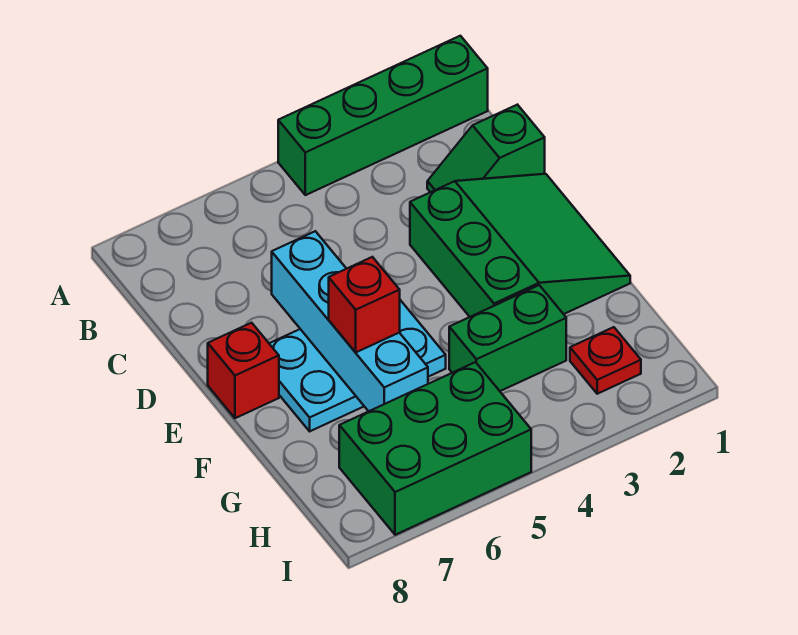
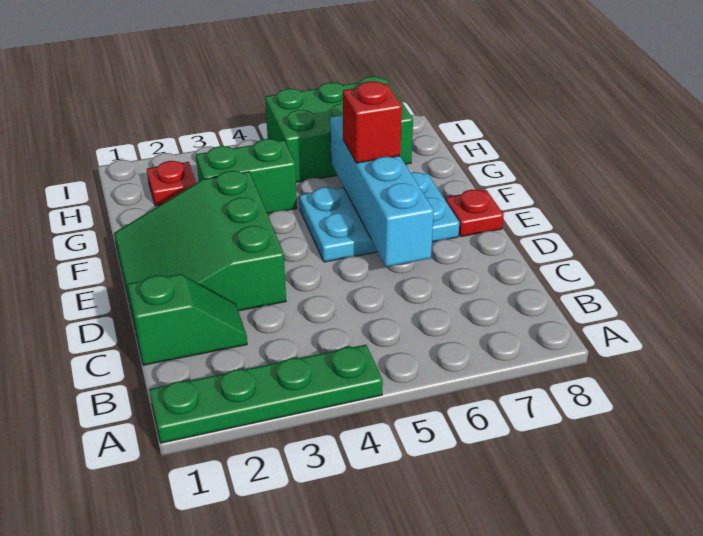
green brick A1:A4 level 1 -> green plate A1:A4 level 1
red brick E8 level 1 -> red plate E8 level 1

